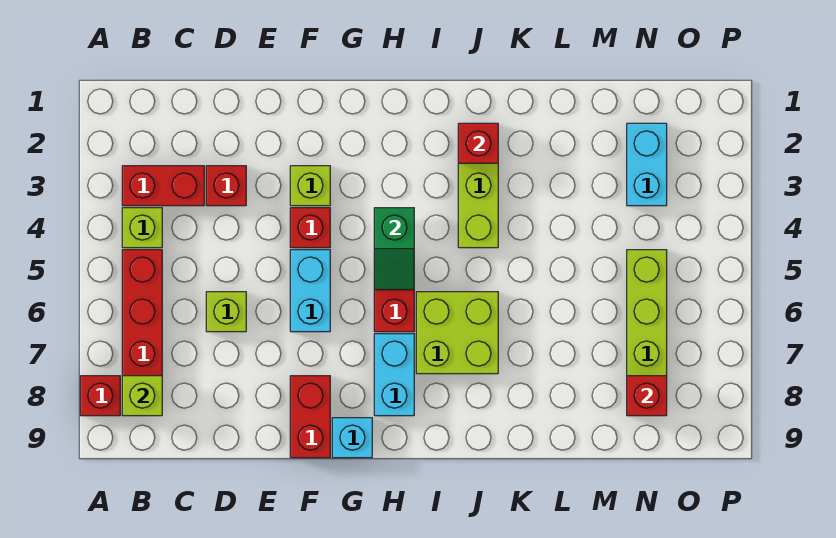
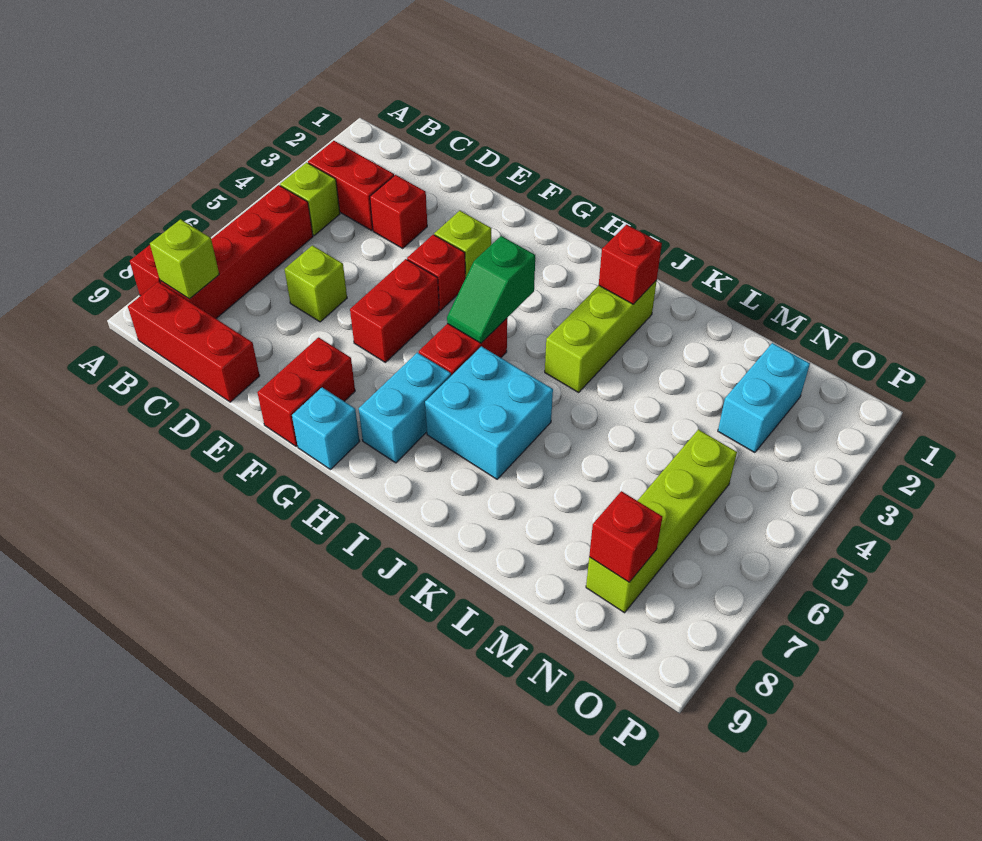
none -> red brick B9:D9 level 1
cyan brick F5:F6 level 1 -> red brick F5:F6 level 1
lime brick I6:J7 level 1 -> cyan brick I6:J7 level 1

